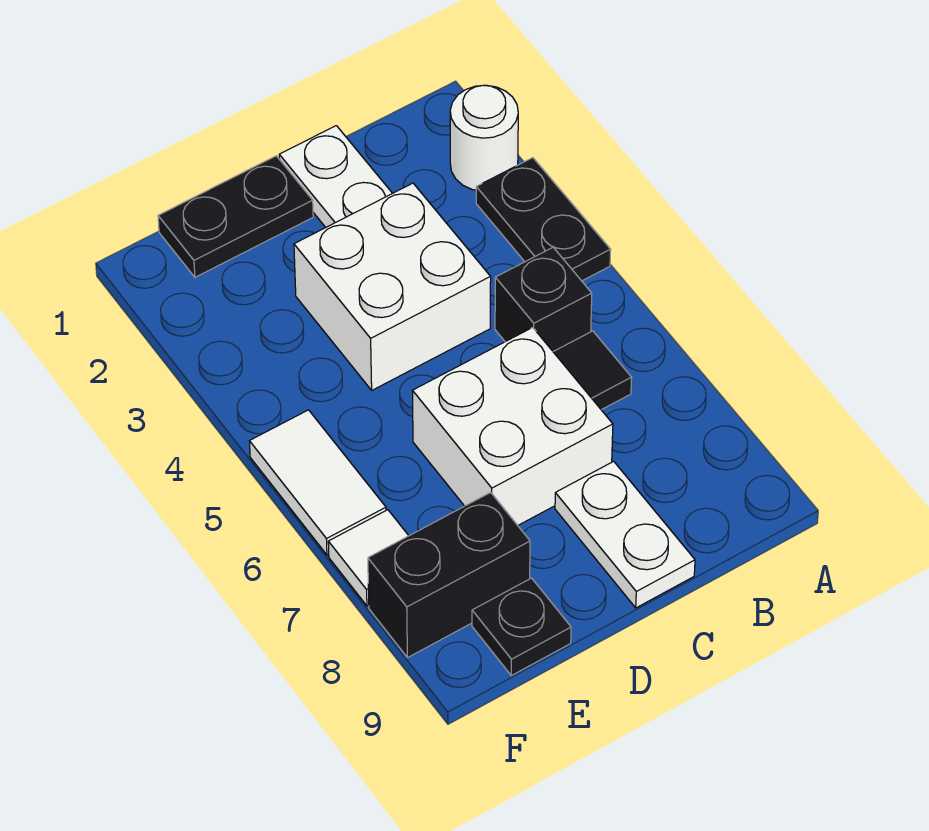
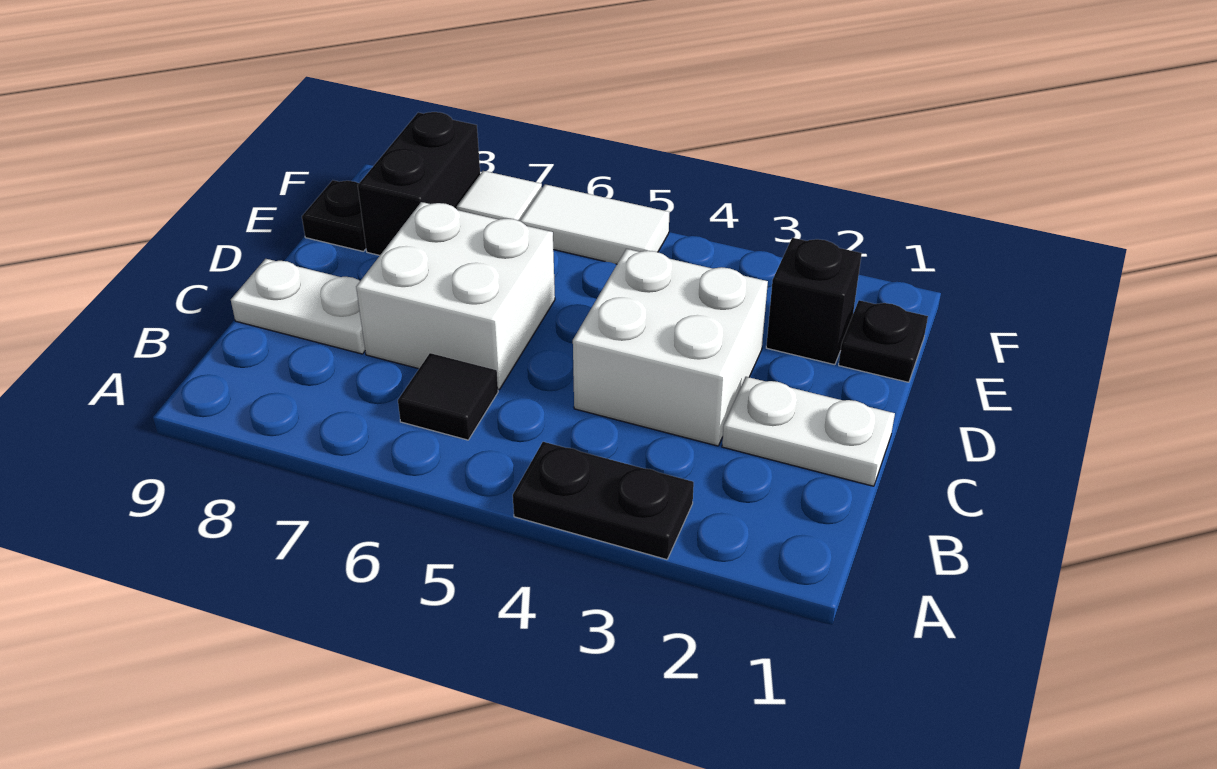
white round brick A2 level 1 -> none
black brick B5 level 1 -> black brick E2 level 1
black plate D1:E1 level 1 -> black plate E1 level 1

